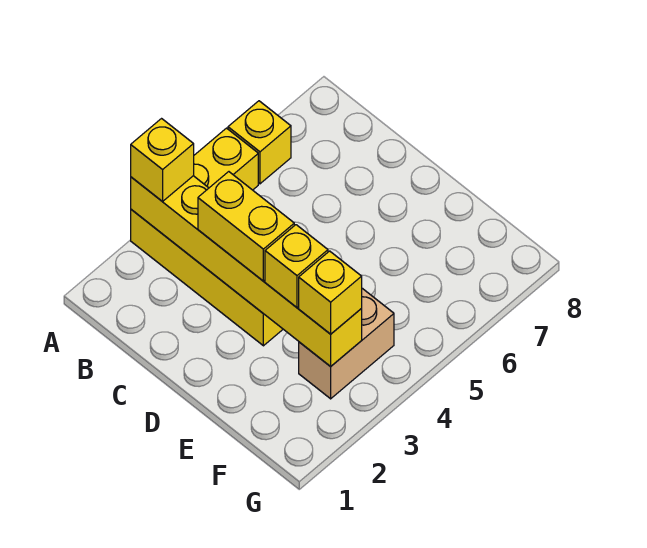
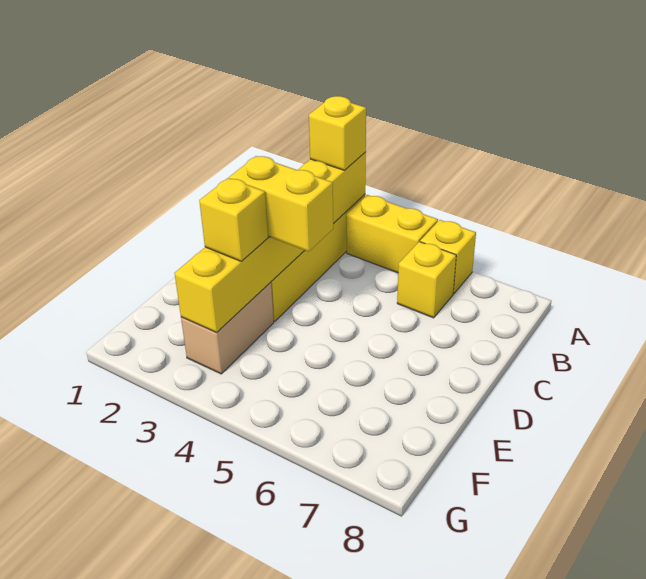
yellow brick C3:D3 level 3 -> yellow brick D3:D4 level 3
tan brick F3:F4 level 1 -> tan brick E3:F3 level 1
yellow brick F3 level 3 -> yellow brick B6 level 1

